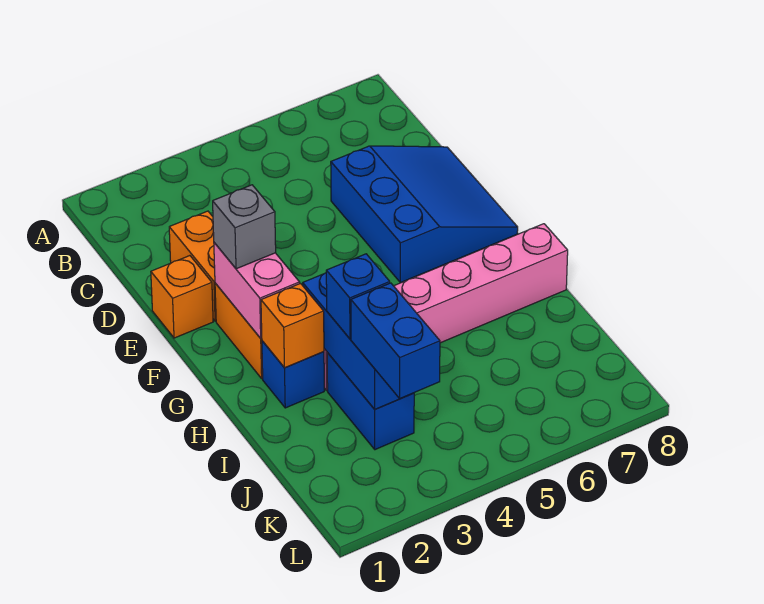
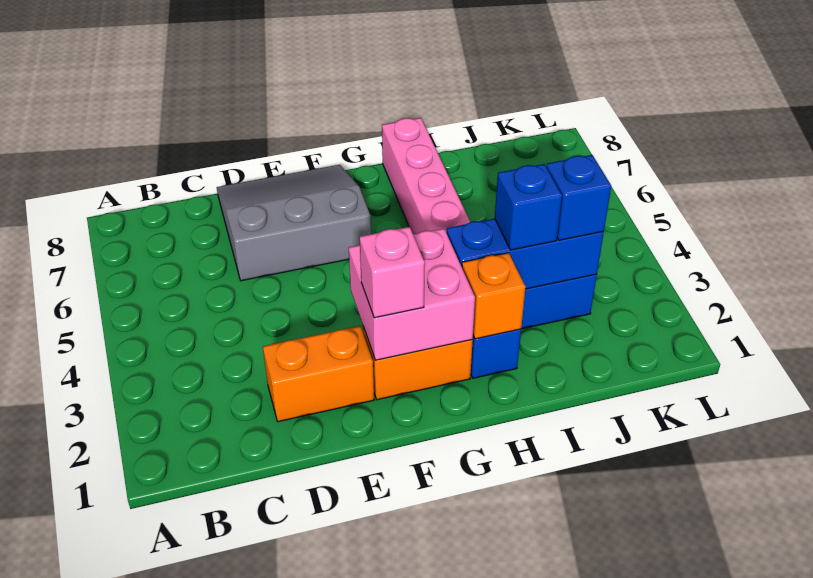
blue slope D6:F8 level 1 top 6 -> grey slope D6:F8 level 1 top 6
orange brick E1 level 1 -> none
pink brick F2:G2 level 2 -> pink brick F2:G3 level 2
grey brick F2 level 3 -> pink brick F2 level 3
blue brick J3:K3 level 3 -> blue brick J3 level 3

